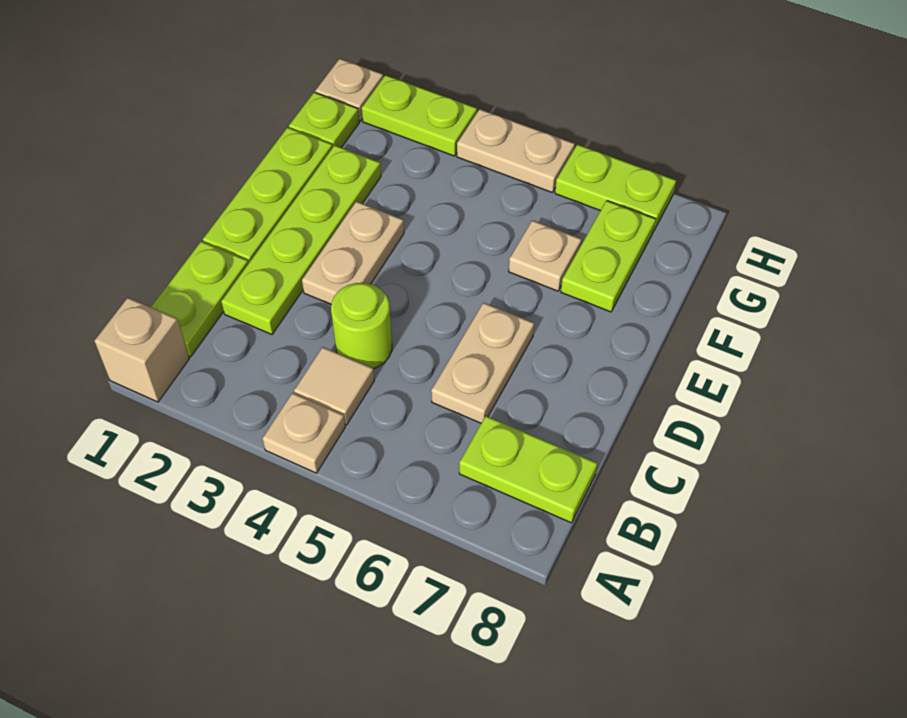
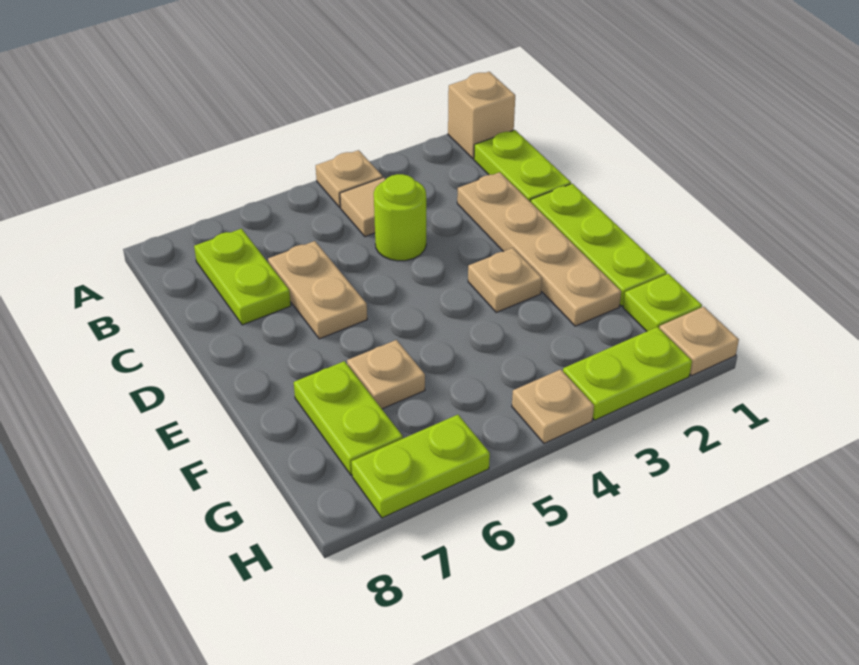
lime plate B7:B8 level 1 -> lime plate B7:C7 level 1
lime plate C2:F2 level 1 -> tan plate C2:F2 level 1
tan plate D3:E3 level 1 -> tan plate E3 level 1
tan plate H4:H5 level 1 -> tan plate H4 level 1

